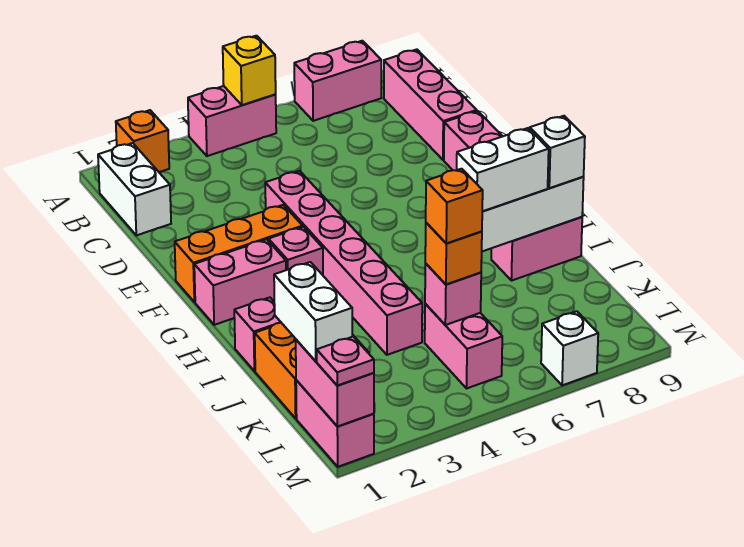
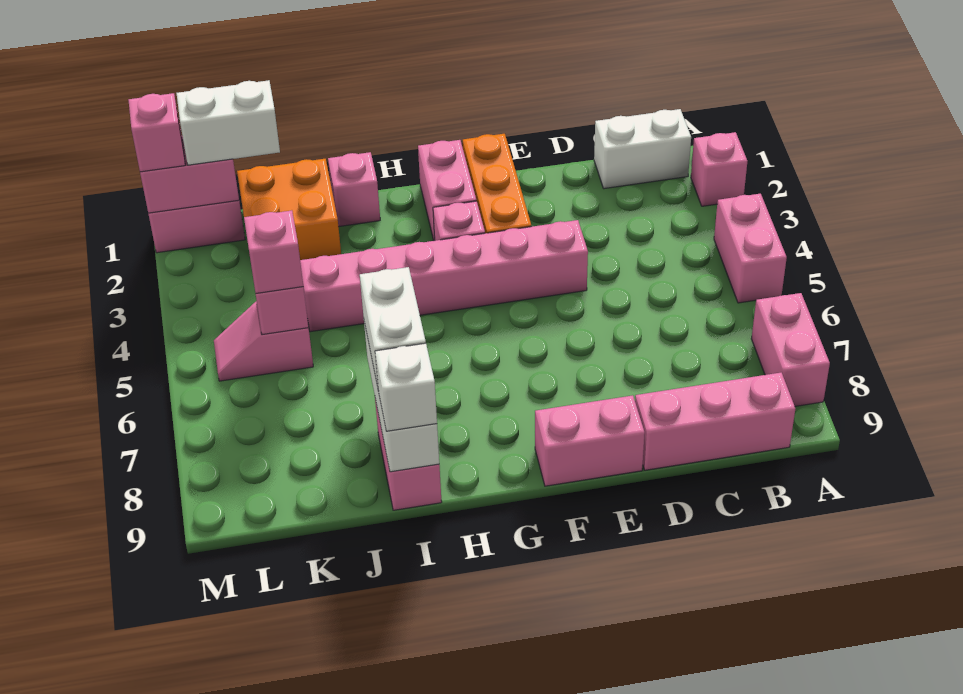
orange brick A2 level 1 -> pink brick A2 level 1
yellow brick A5 level 2 -> none
pink brick K5:L5 level 1 -> pink slope K5:L5 level 1 top K
orange brick K5 level 3 -> pink brick K5 level 3
orange brick K5 level 4 -> none
pink plate M1 level 3 -> pink brick M1 level 3
white brick M7 level 1 -> none

